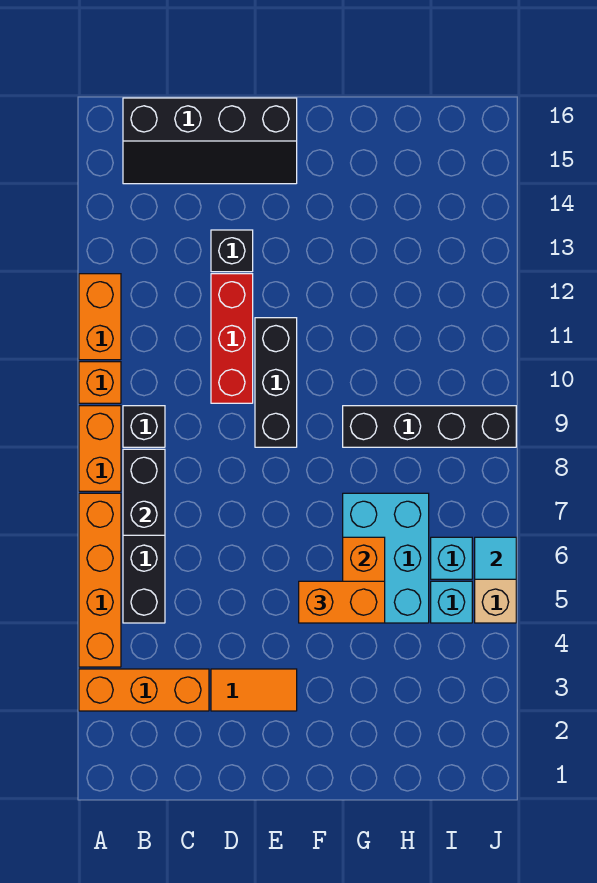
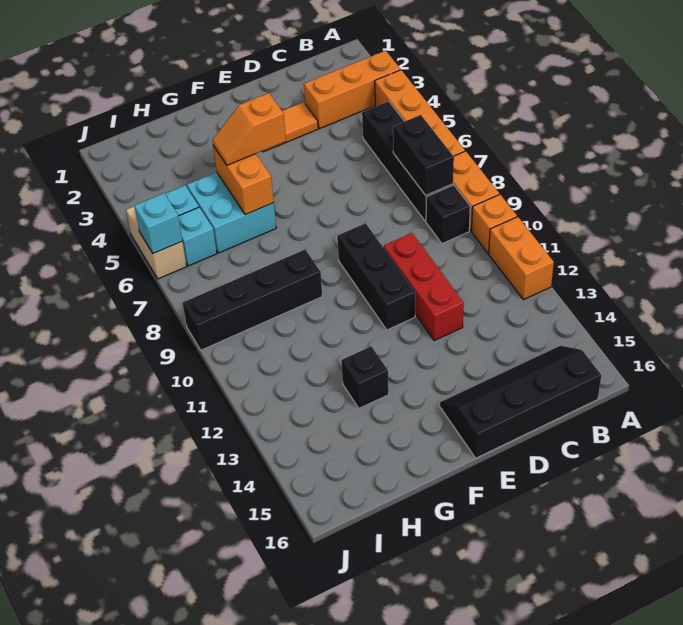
black brick D13 level 1 -> black brick G13 level 1
orange brick F5:G5 level 3 -> orange slope F5:G5 level 3 top F
cyan brick G5:H7 level 1 -> cyan brick G5:H6 level 1
cyan tile J6 level 2 -> cyan brick J6 level 2

